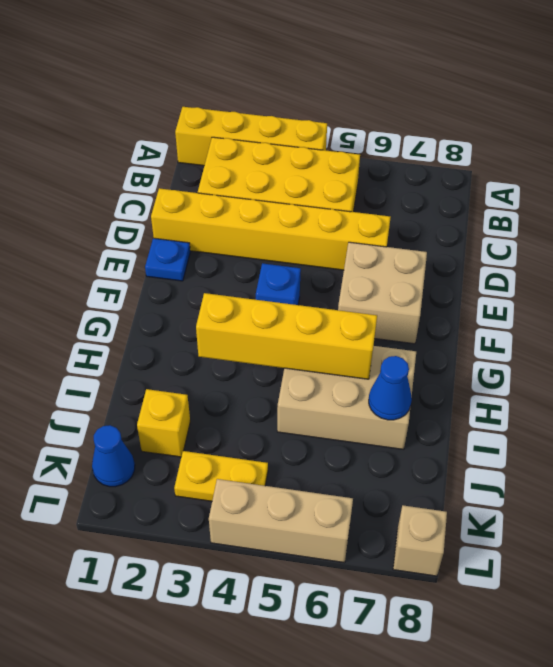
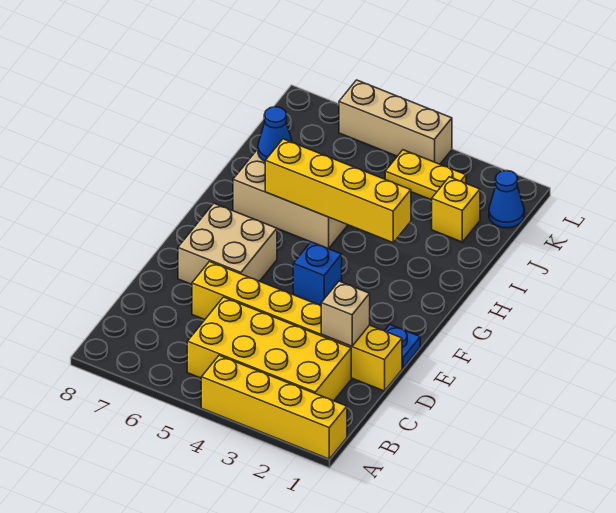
tan brick L8 level 1 -> tan brick D2 level 2

